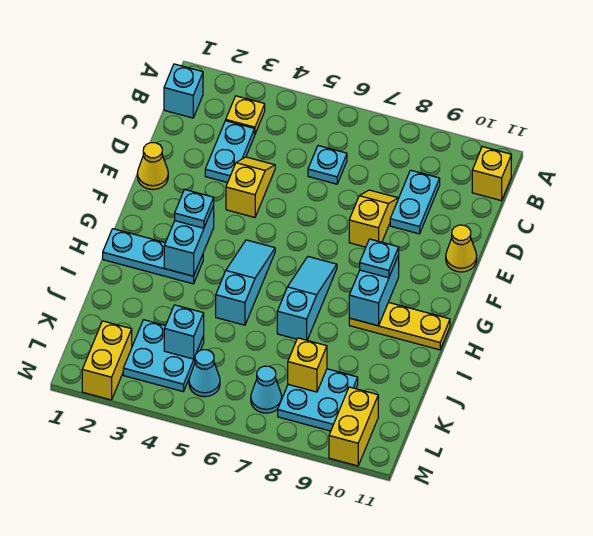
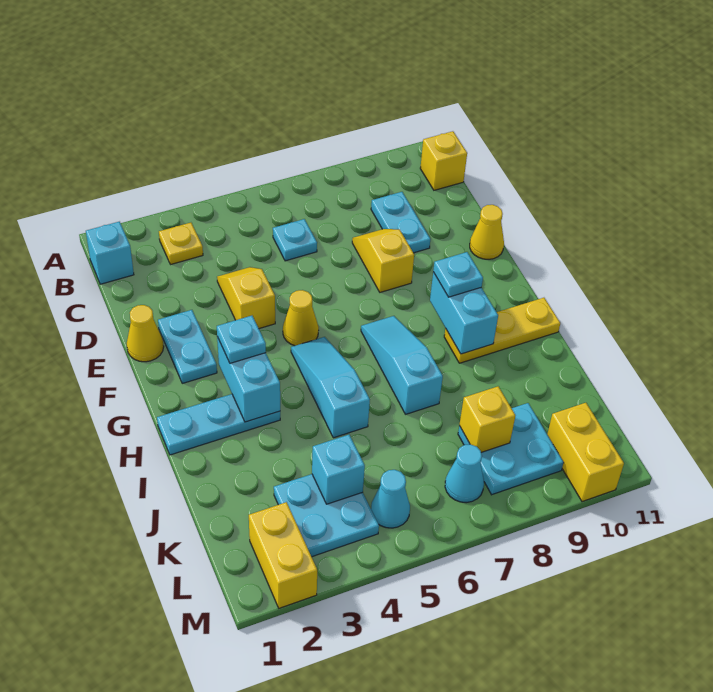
cyan plate C3:D3 level 1 -> cyan plate E2:F2 level 1
none -> yellow cone F5 level 1

